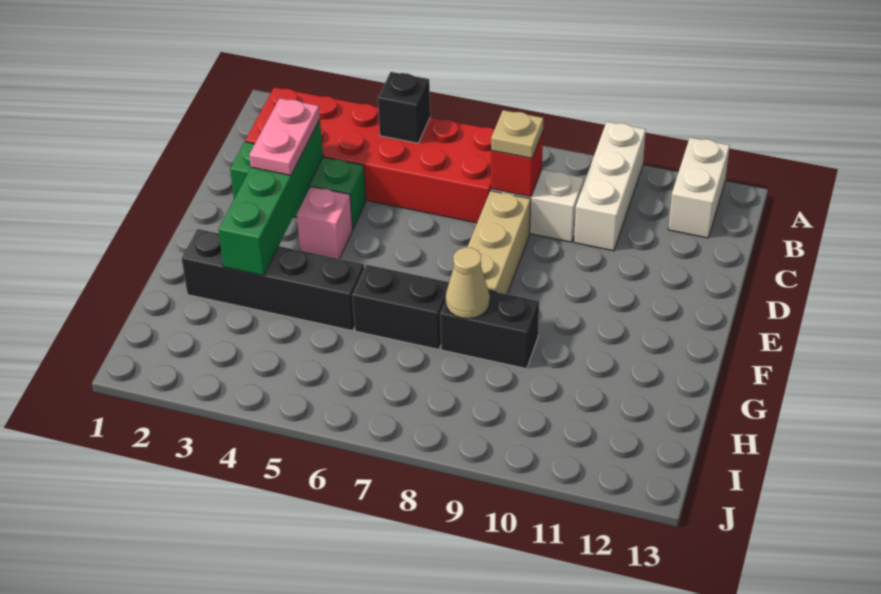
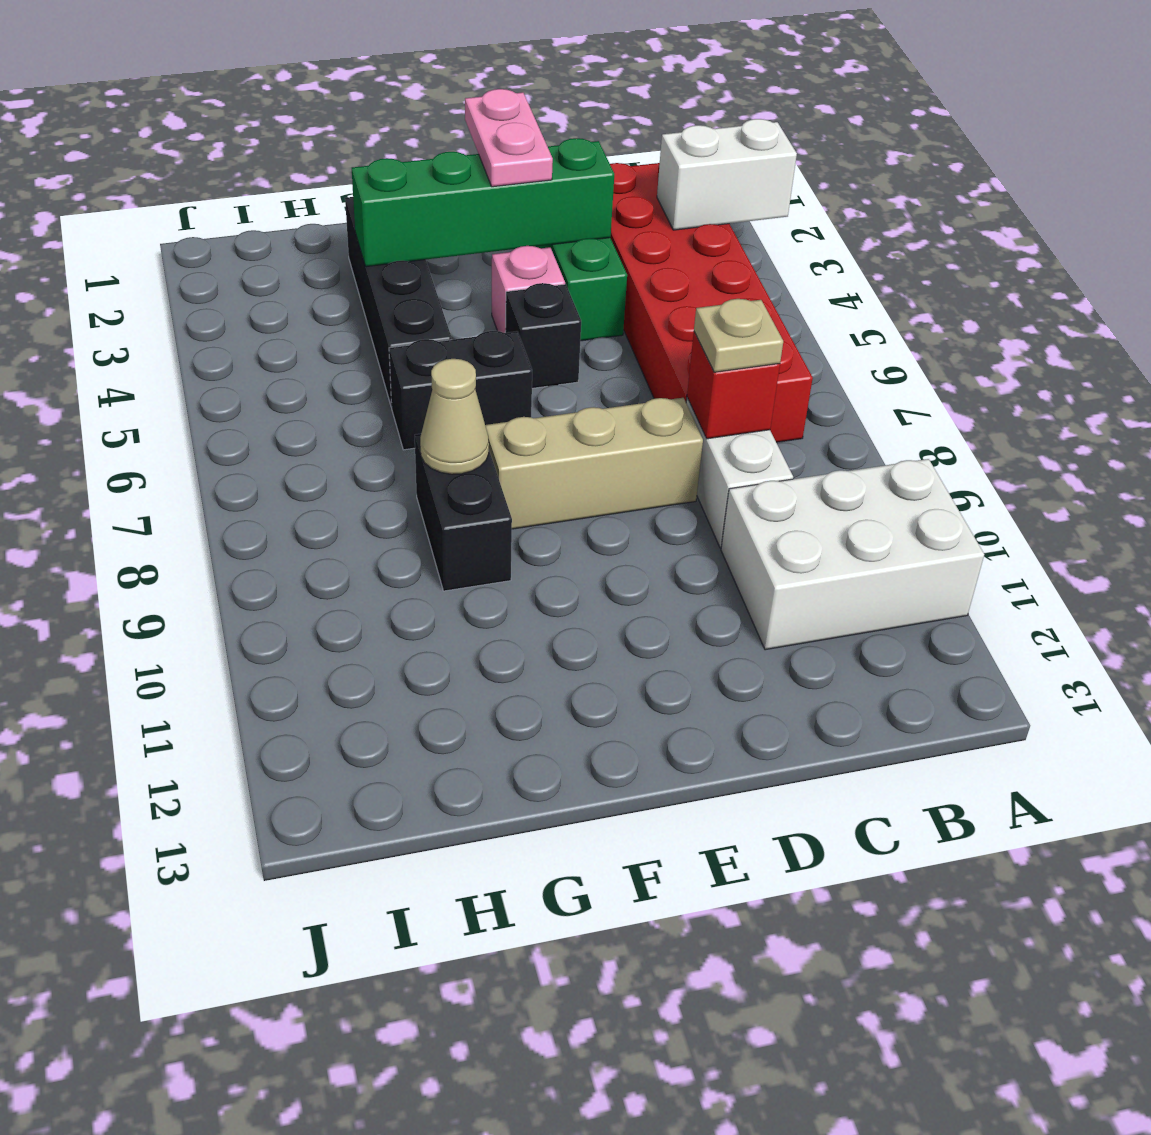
white brick A10:C10 level 1 -> white brick A10:C11 level 1
white brick A12:B12 level 1 -> white brick A3:B3 level 2
black brick B5 level 2 -> black brick E5 level 1
pink plate D3:E3 level 3 -> pink plate E2:E3 level 3
black brick G6:G7 level 1 -> black brick F6:G6 level 1

